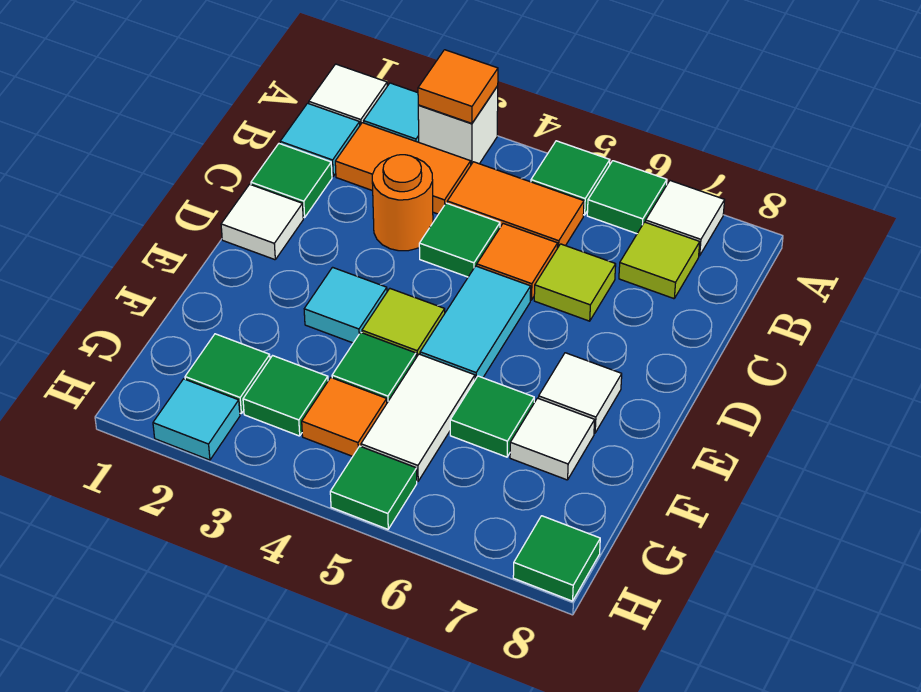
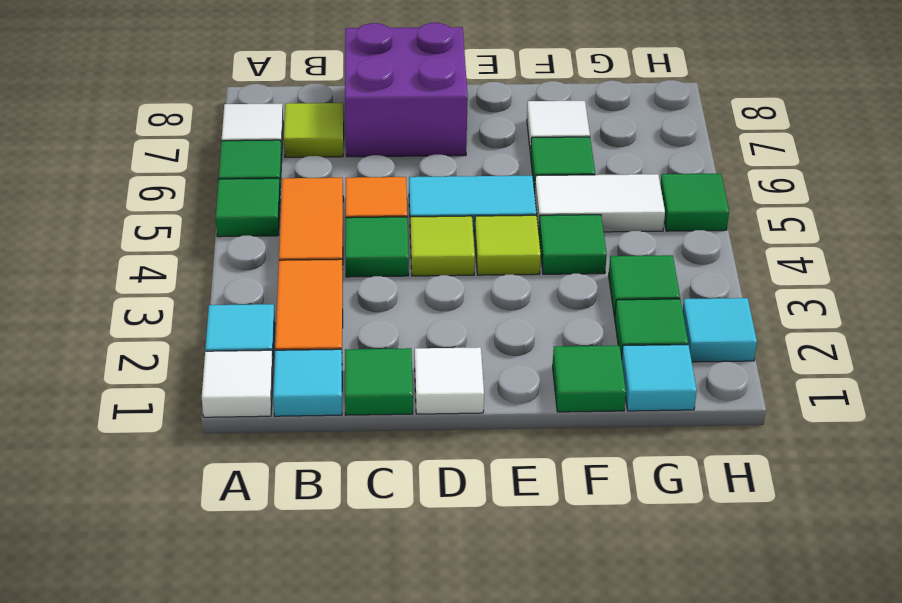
white brick A3 level 1 -> none
orange tile A3 level 2 -> none
orange round brick C3 level 1 -> none
lime tile C6 level 1 -> lime tile D4 level 1
none -> purple brick C7:D8 level 1
cyan tile E3 level 1 -> cyan tile G1 level 1
white tile E7 level 1 -> none
orange tile G4 level 1 -> none
green tile H8 level 1 -> green tile F1 level 1

